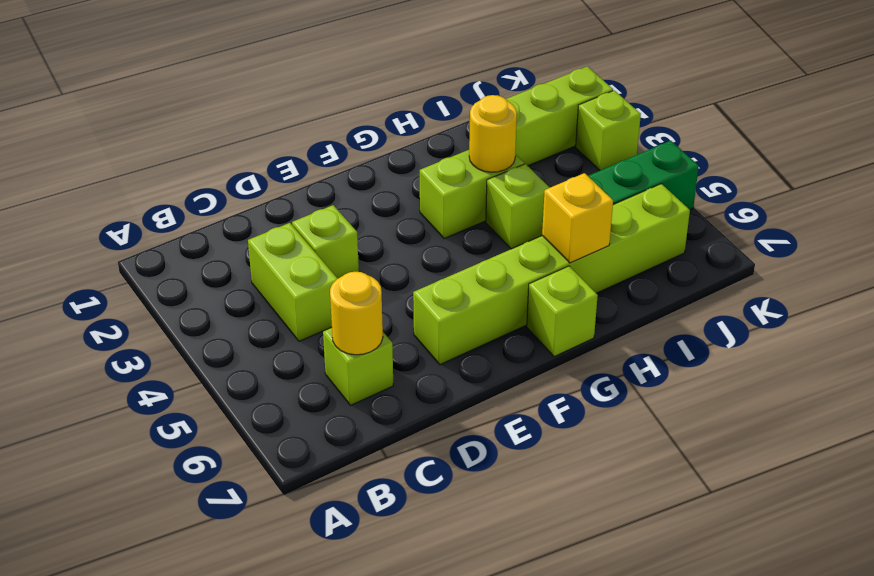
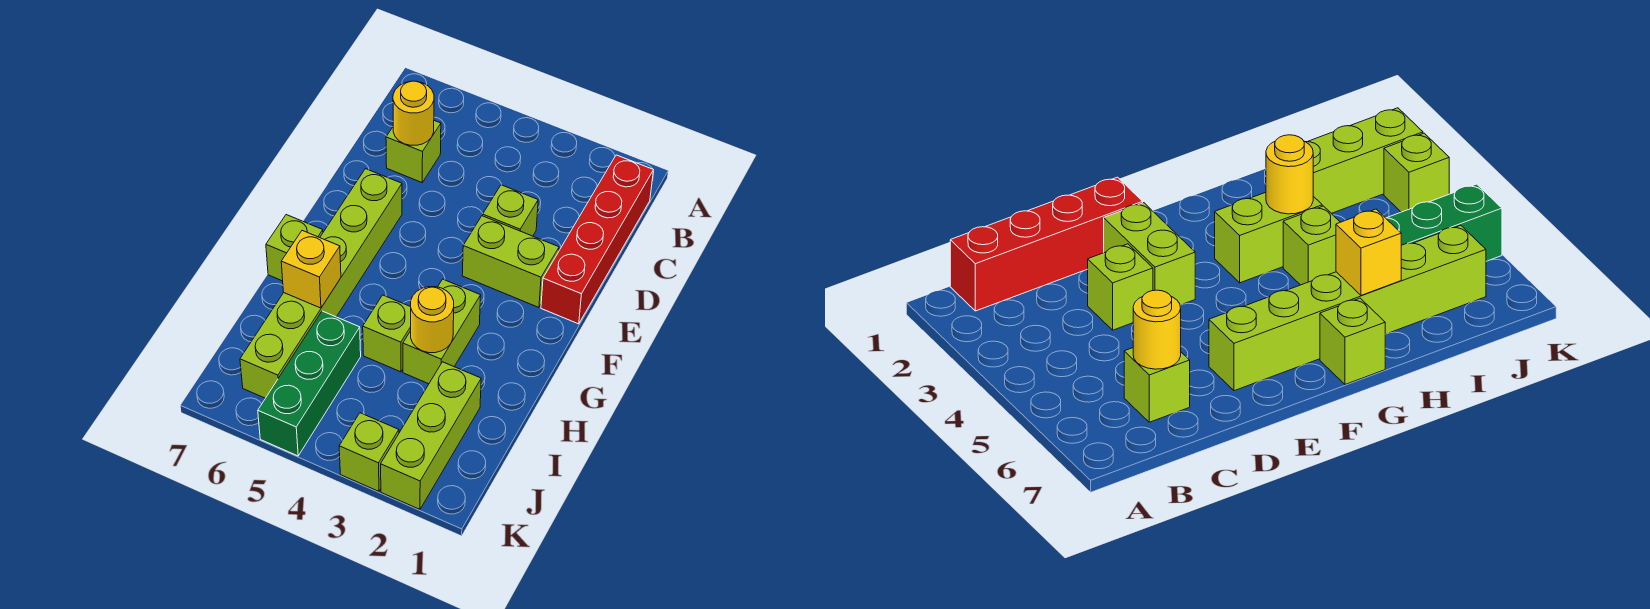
none -> red brick B1:E1 level 1
lime brick C3:C4 level 1 -> lime brick E2:E3 level 1

